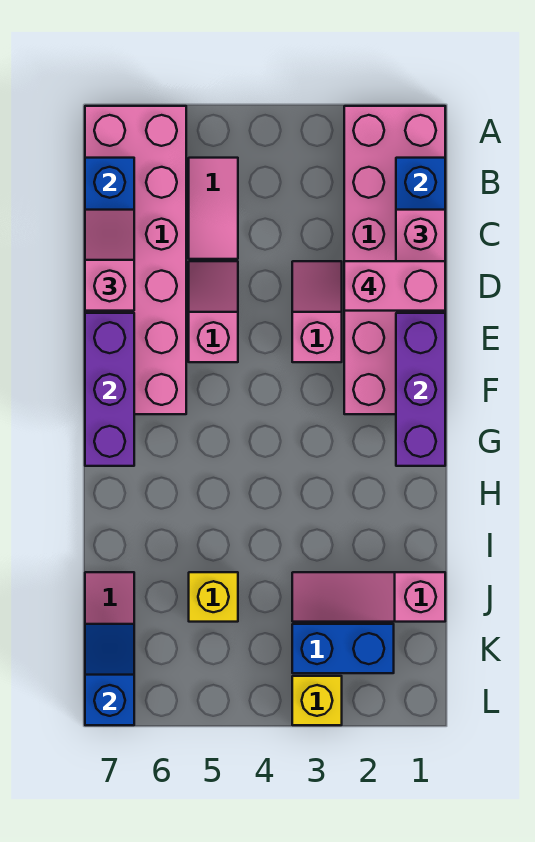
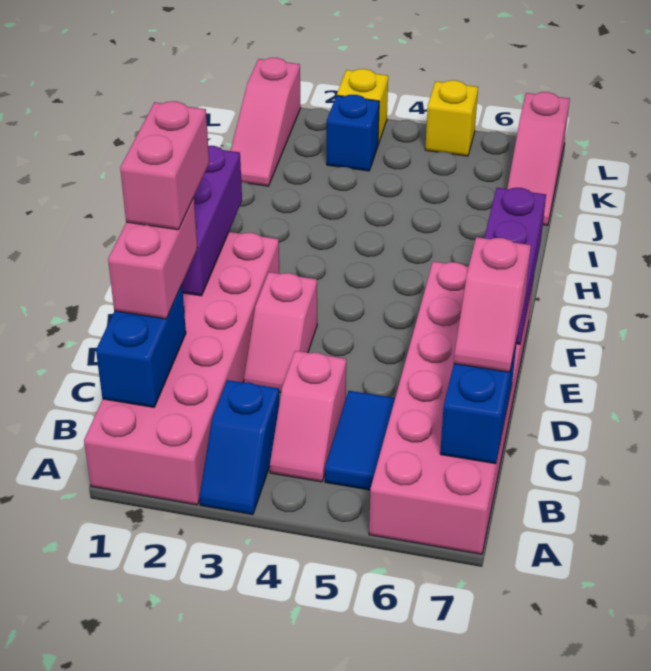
pink tile B5:C5 level 1 -> blue tile B5:C5 level 1
pink brick D1:D2 level 4 -> pink brick D1:E1 level 4
pink slope D5:E5 level 1 top E -> pink slope B4:C4 level 1 top C
pink slope J1:J3 level 1 top 1 -> pink slope J1:L1 level 1 top L
yellow brick J5 level 1 -> yellow brick L5 level 1
blue brick K2:K3 level 1 -> blue brick K3 level 1
blue slope K7:L7 level 2 top L -> blue slope A3:B3 level 1 top B

